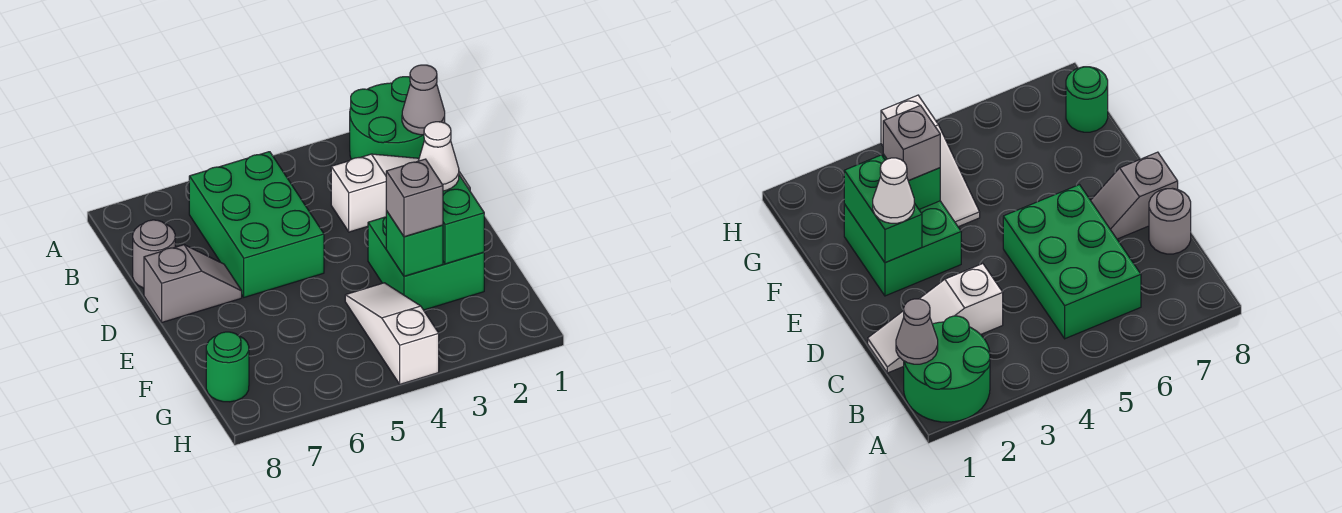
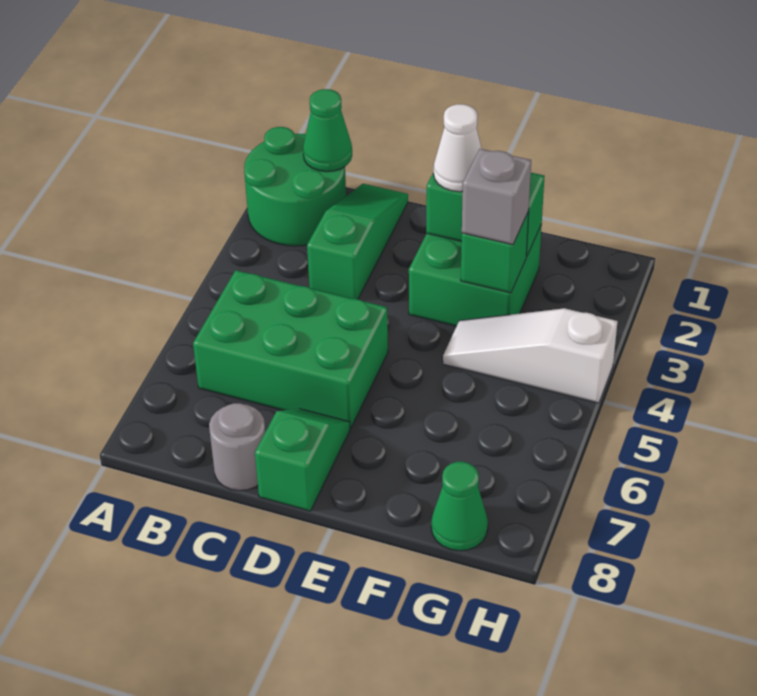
grey cone B1 level 2 -> green cone B1 level 2
white slope C1:C3 level 1 top 3 -> green slope C1:C3 level 1 top 3
grey slope D7:D8 level 1 top 8 -> green slope D7:D8 level 1 top 8
green round brick G8 level 1 -> green cone G8 level 1

